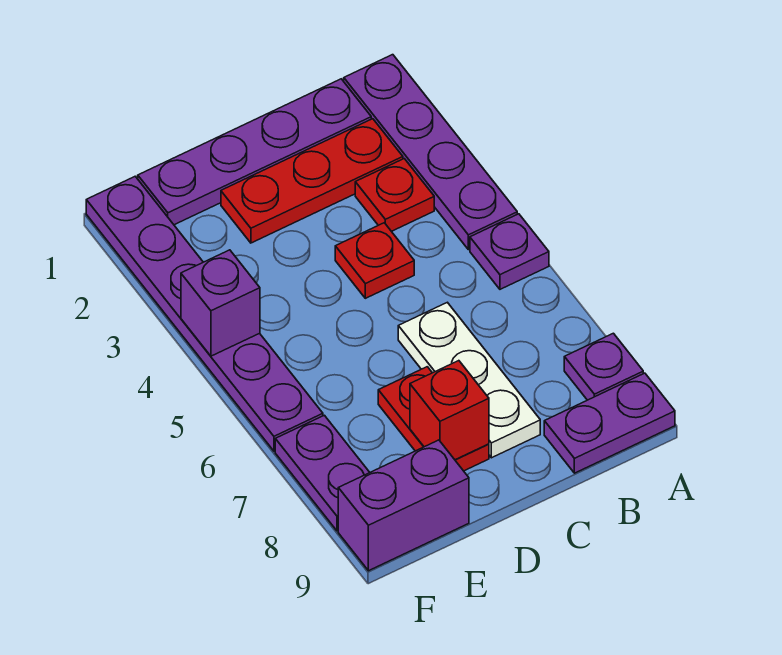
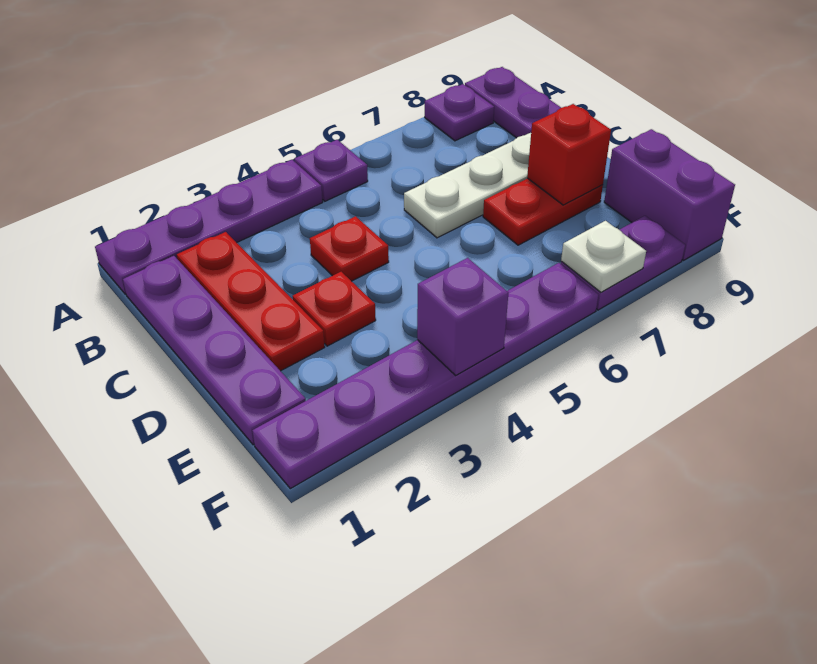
red plate B3 level 1 -> red plate D3 level 1
none -> white plate F7 level 2

